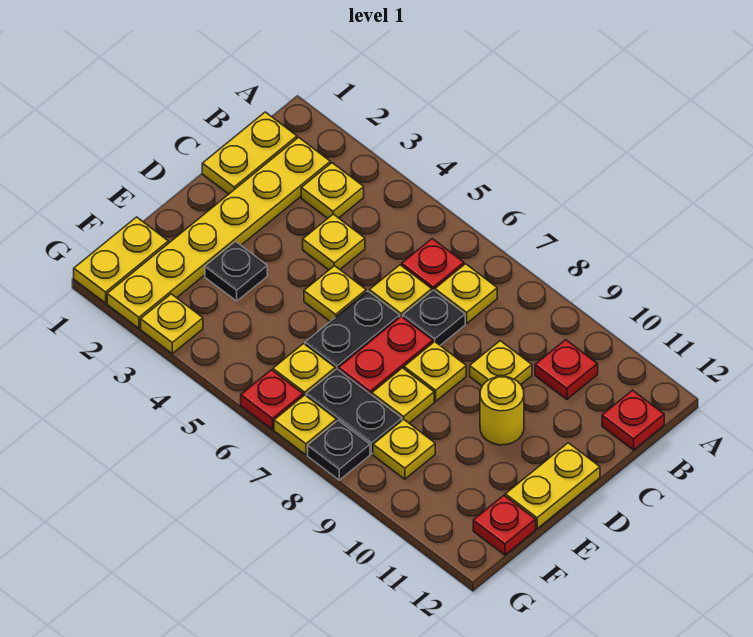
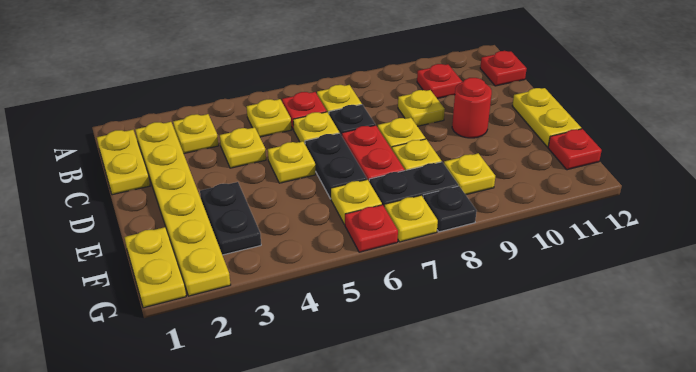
yellow round brick D10 level 1 -> red round brick D10 level 1
black plate E3 level 1 -> black plate E3:F3 level 1
yellow plate G3 level 1 -> yellow plate B5 level 1

